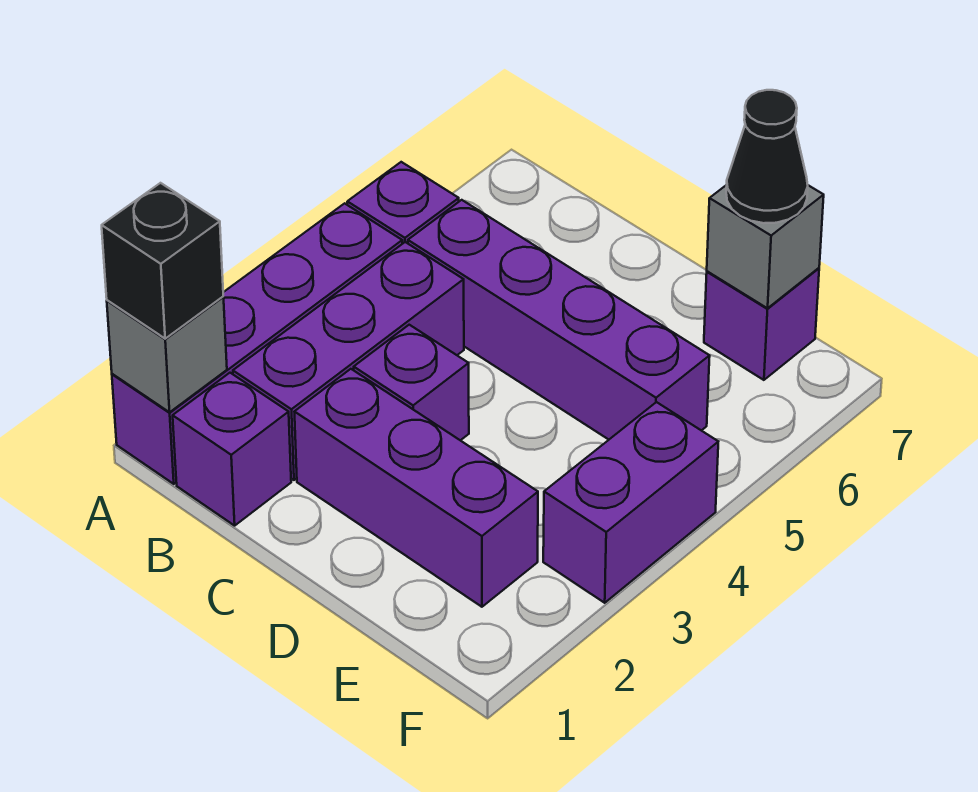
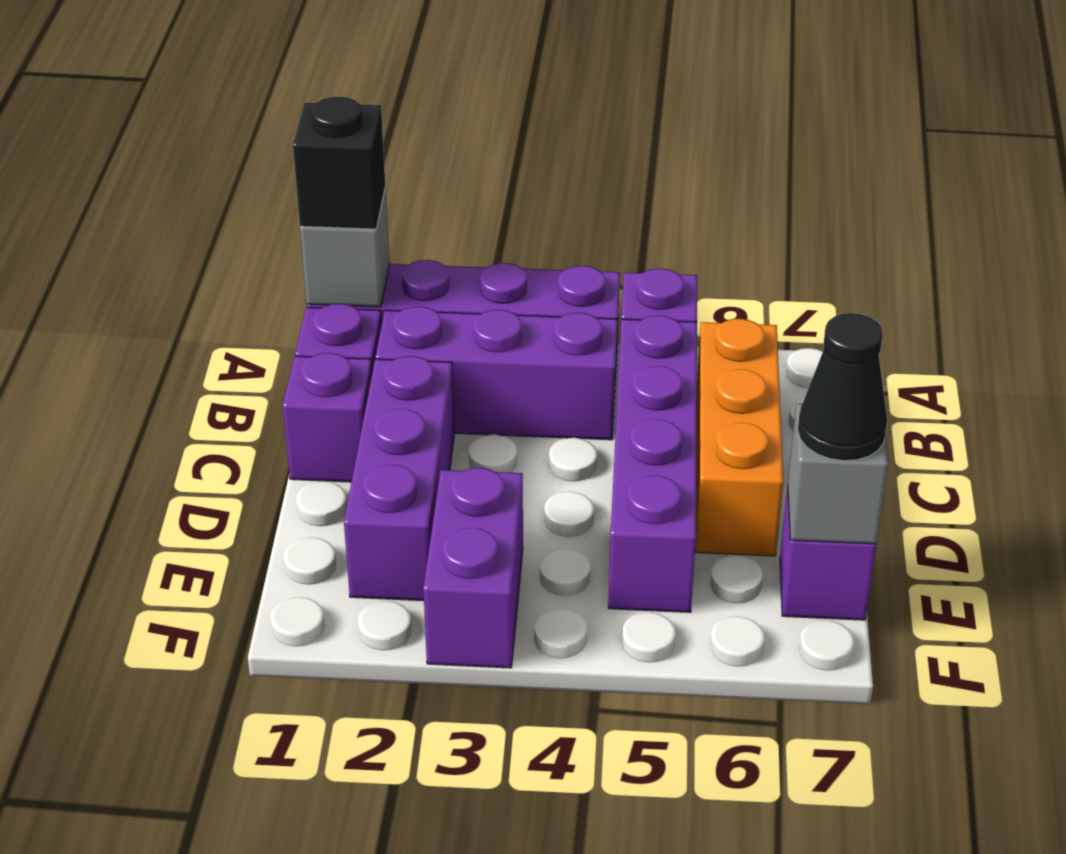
none -> orange brick B6:D6 level 1
purple brick C3 level 1 -> purple brick C1 level 1
purple brick F3:F4 level 1 -> purple brick E3:F3 level 1

